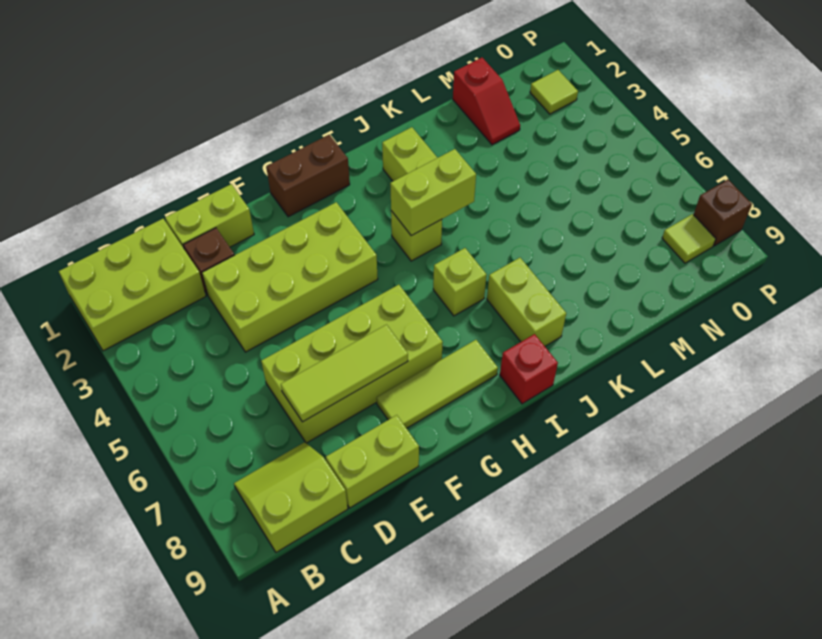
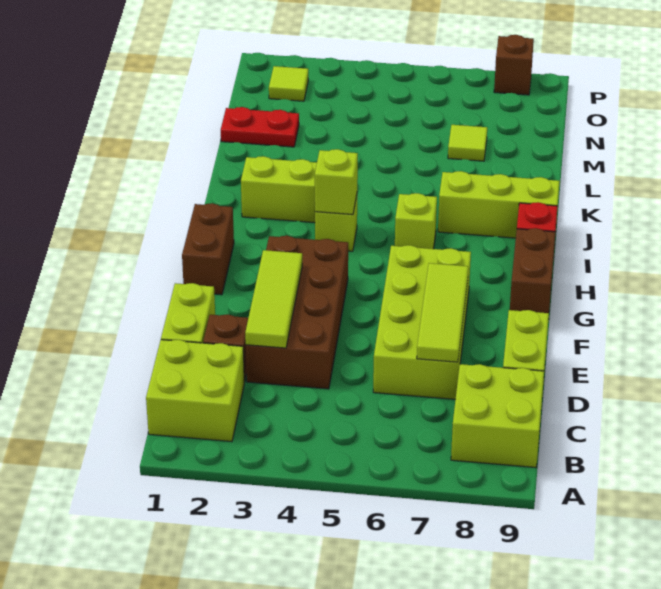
lime brick A1:C2 level 1 -> lime brick B1:C2 level 1
lime slope B8:C9 level 1 top 9 -> lime brick B8:C9 level 1
lime brick D3:G4 level 1 -> brown brick D3:G4 level 1
lime tile F8:H8 level 1 -> lime tile D3:F3 level 2
none -> brown brick G9:H9 level 1
lime brick I4:J4 level 2 -> lime brick I4 level 2
lime brick J7:J8 level 1 -> lime brick J7:J9 level 1
red slope M1:M2 level 1 top 1 -> red plate M1:M2 level 1
lime tile O8 level 1 -> lime tile M7 level 1

